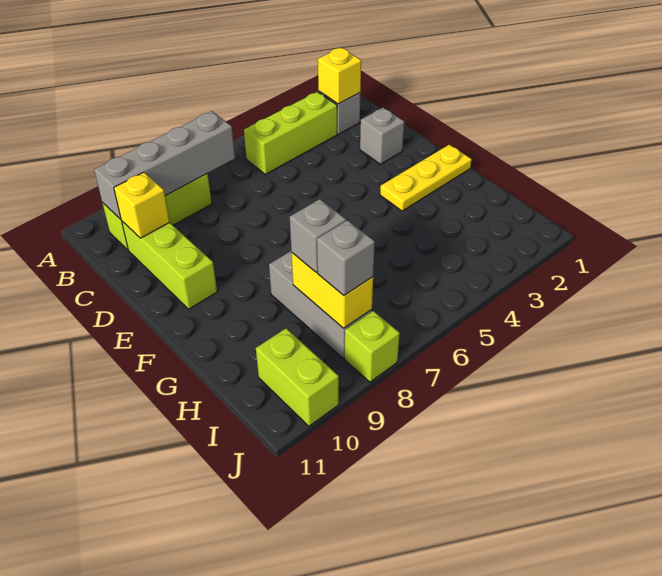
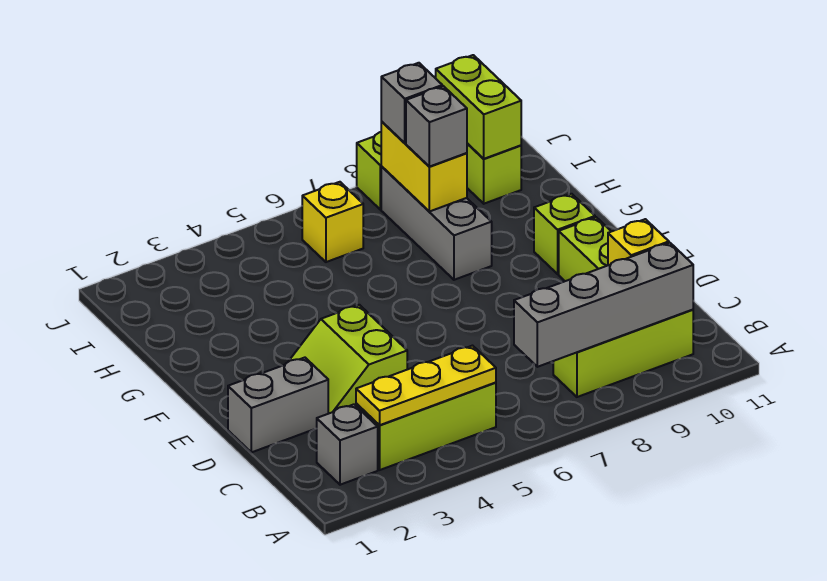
yellow brick B2 level 2 -> yellow brick I6 level 1
grey brick D2 level 1 -> grey brick D1:D2 level 1
none -> lime slope D3:E4 level 1 top 4
yellow plate F1:F3 level 1 -> yellow plate B3:B5 level 2
none -> lime brick F10 level 1
none -> lime brick I10:J10 level 2

